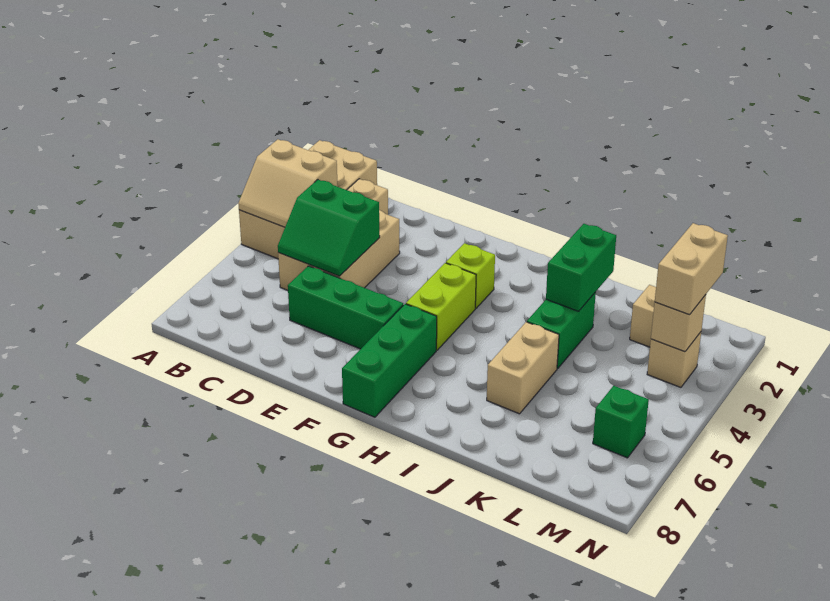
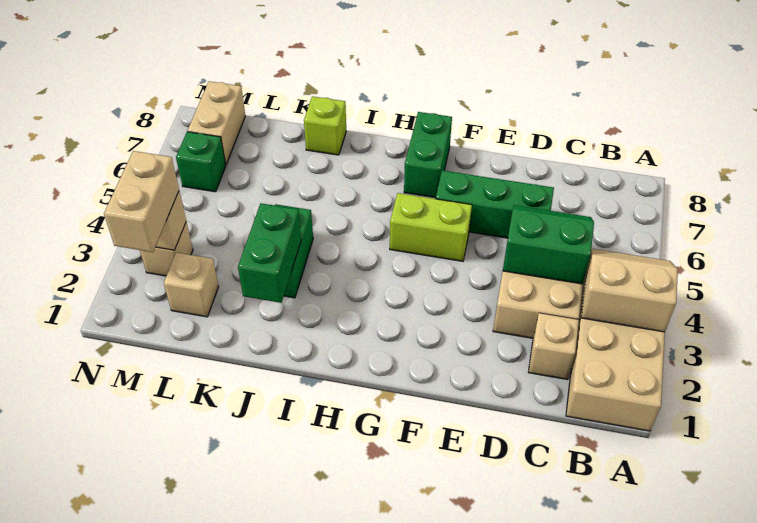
lime brick G3 level 1 -> lime brick J8 level 1
lime brick G4:G5 level 1 -> lime brick F5:G5 level 1
green brick G6:G8 level 1 -> green brick G7:G8 level 1
tan brick J5:J6 level 1 -> tan brick M7:M8 level 1

